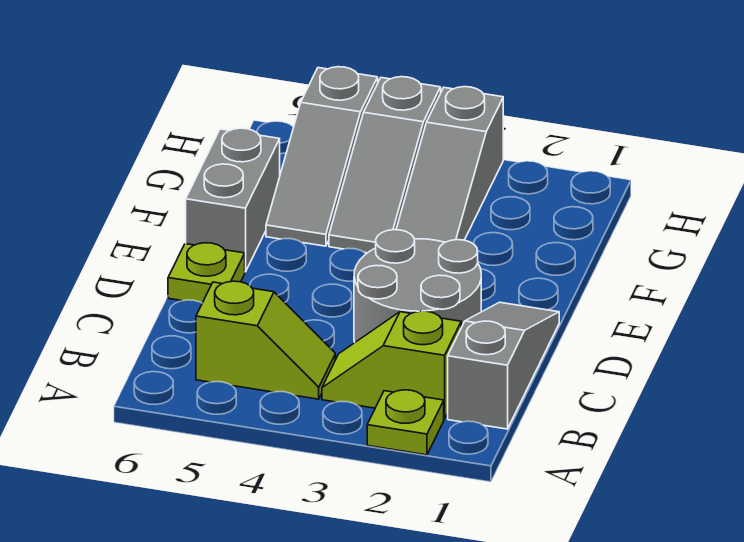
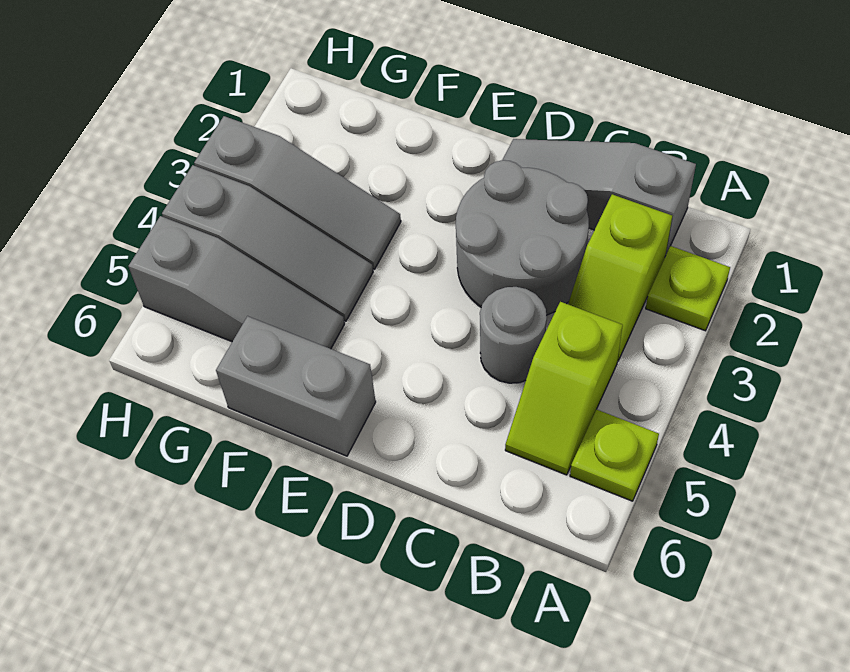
lime slope B4:B5 level 1 top 5 -> lime slope B4:B5 level 1 top 4
none -> grey round brick C4 level 1
lime plate D6 level 1 -> lime plate A5 level 1

